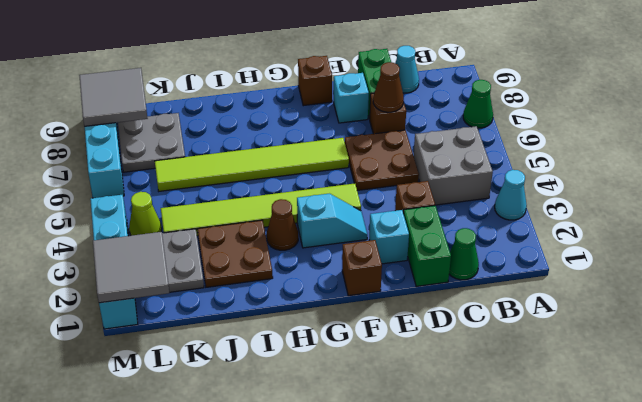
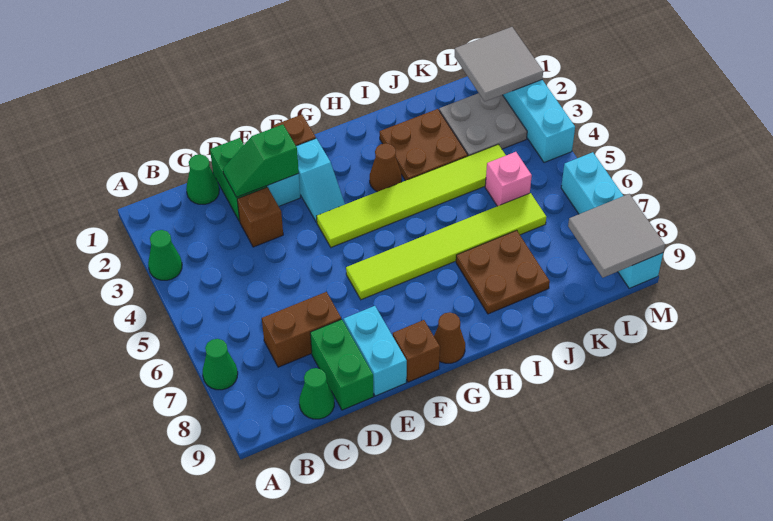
cyan cone A3 level 1 -> green cone A3 level 1
grey brick B4:C5 level 1 -> none
cyan cone C9 level 1 -> green cone C9 level 1
none -> green slope D2:E2 level 2 top E
brown plate D5:E6 level 1 -> brown plate I7:J8 level 1
brown brick D7 level 1 -> brown brick C7:D7 level 1
brown cone D7 level 2 -> brown cone G9 level 1
cyan brick E8 level 1 -> cyan brick E8:E9 level 1
cyan slope F3:G3 level 1 top G -> cyan slope F2:F3 level 1 top 2
none -> pink brick K5 level 1
grey plate K7:L8 level 1 -> none
lime cone L4 level 1 -> none

